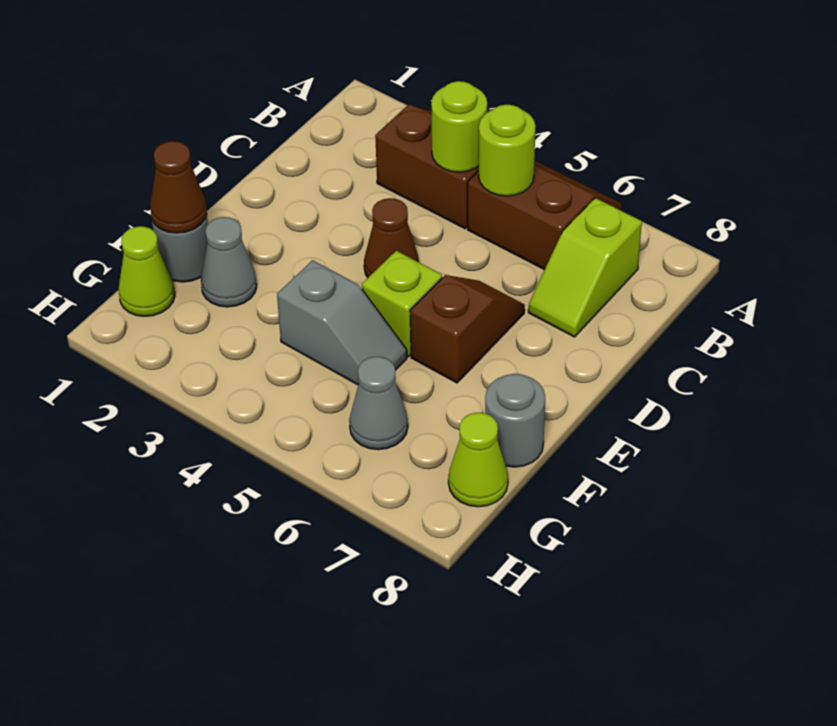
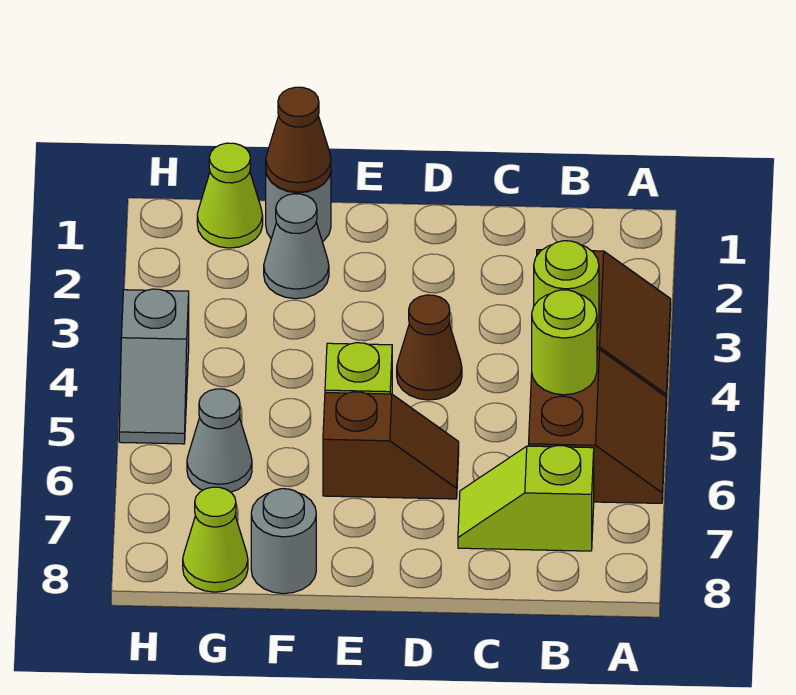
grey slope F4:F5 level 1 top 4 -> grey slope H4:H5 level 1 top 4

